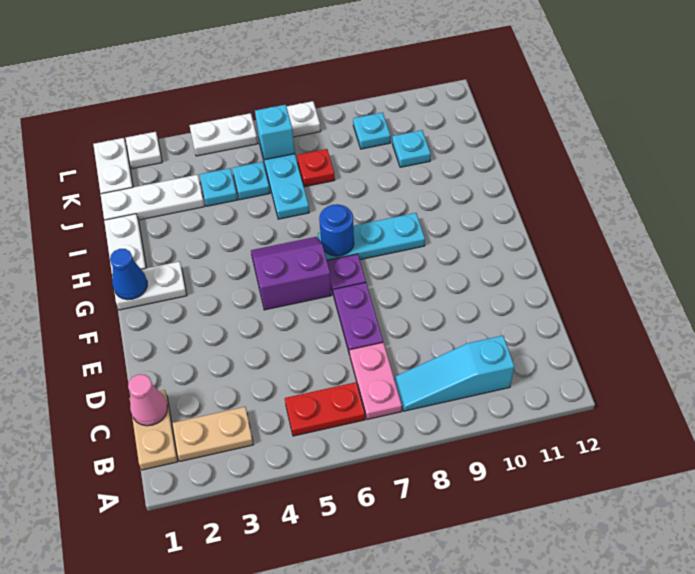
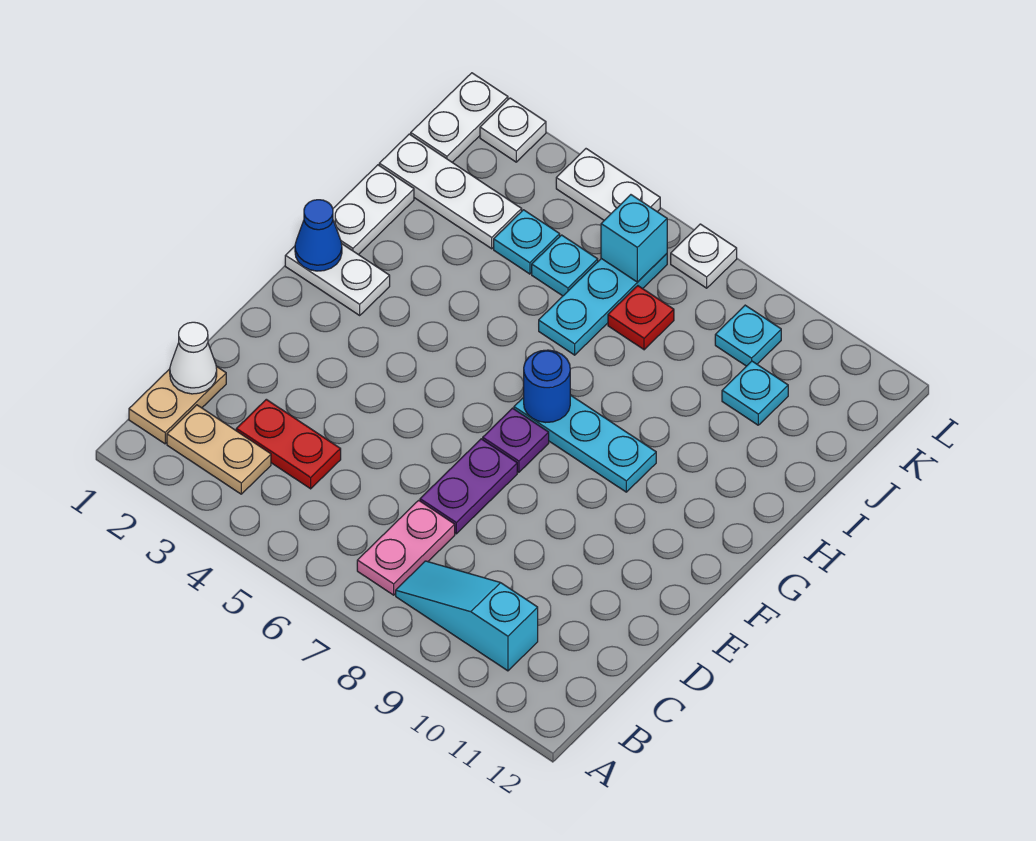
red plate B5:B6 level 1 -> red plate C3:C4 level 1
pink cone C1 level 2 -> white cone C1 level 2
purple slope F5:G6 level 1 top F -> none

